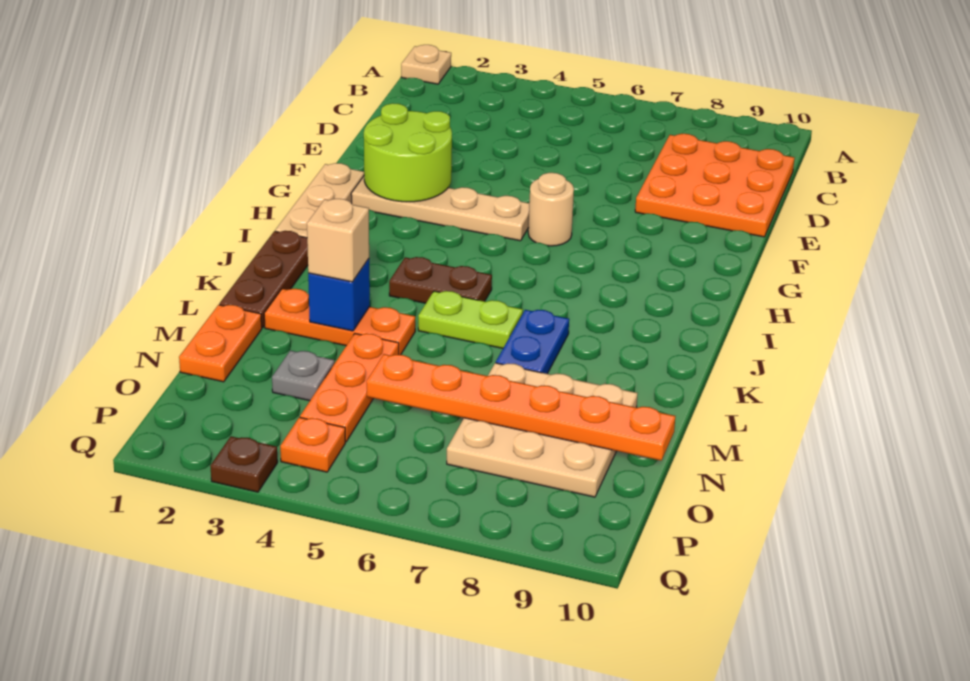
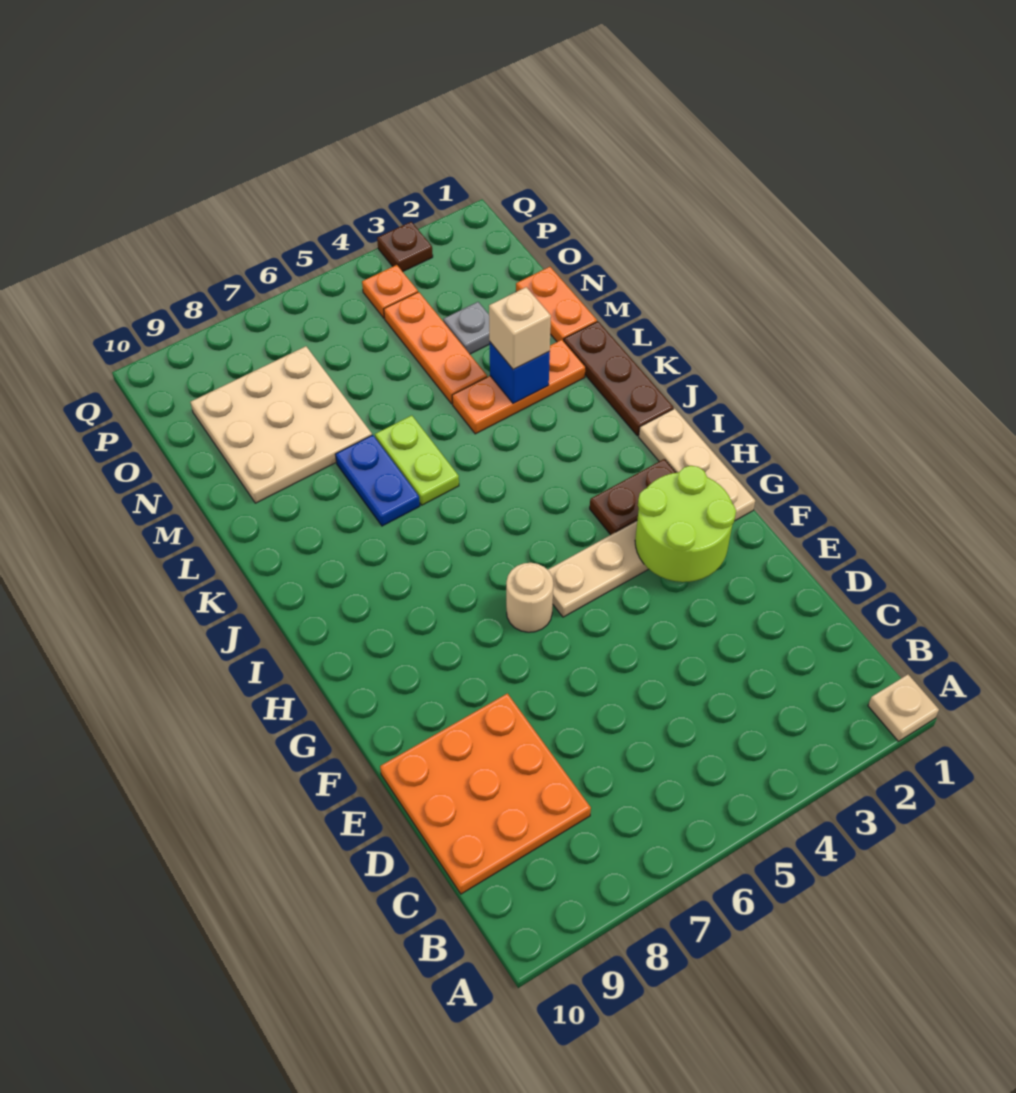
brown plate J4:J5 level 1 -> brown plate H2:H3 level 1
lime plate K5:K6 level 1 -> lime plate K6:L6 level 1
orange plate N5:N10 level 2 -> none

